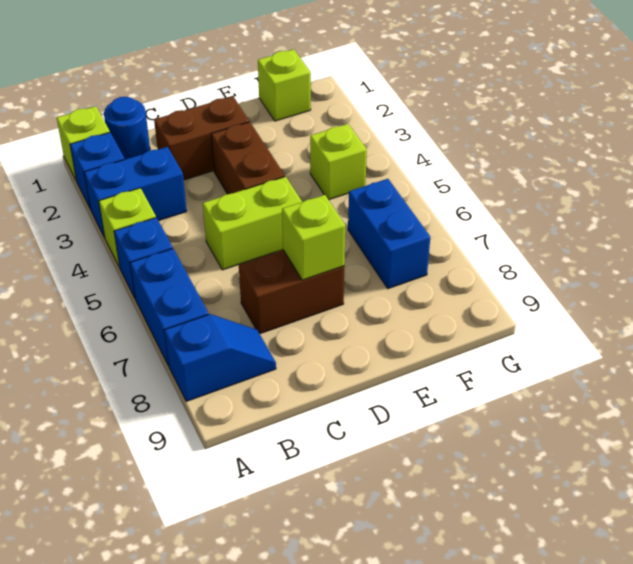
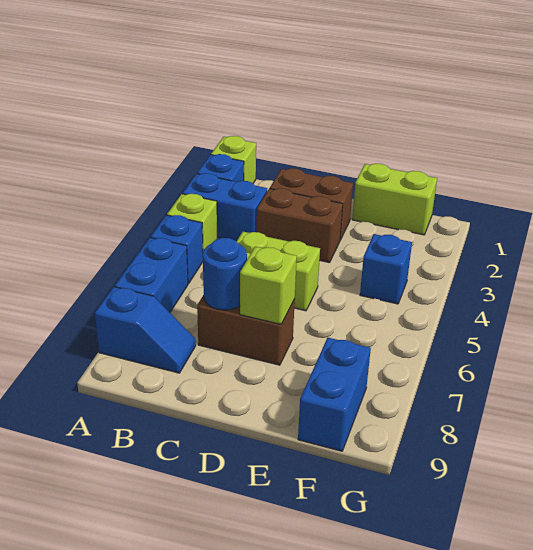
blue round brick B1 level 1 -> blue round brick C7 level 2
brown brick D3:D4 level 1 -> brown brick C3:D3 level 1
lime brick F1 level 1 -> lime brick E1:F1 level 1
lime brick F4 level 1 -> blue brick F4 level 1
blue brick F6:F7 level 1 -> blue brick F8:F9 level 1

